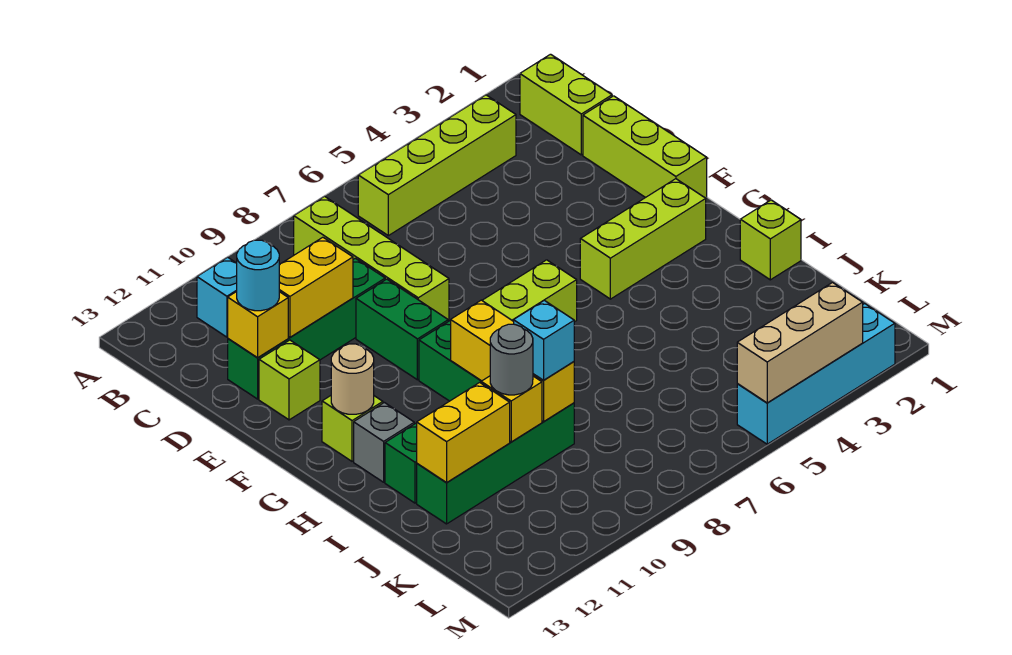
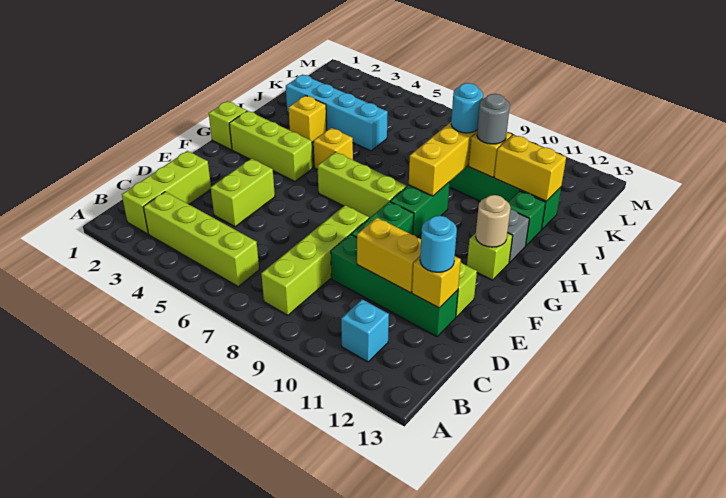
lime brick B1:C1 level 1 -> lime brick D4:E4 level 1
lime brick D1:F1 level 1 -> lime brick B2:D2 level 1
none -> yellow brick H5 level 1
lime brick I1 level 1 -> lime brick G1 level 1
none -> yellow brick I3 level 1
cyan brick J9 level 3 -> cyan round brick J9 level 3
cyan brick M2:M5 level 1 -> cyan brick J2:J5 level 1
tan brick M3:M5 level 2 -> none

